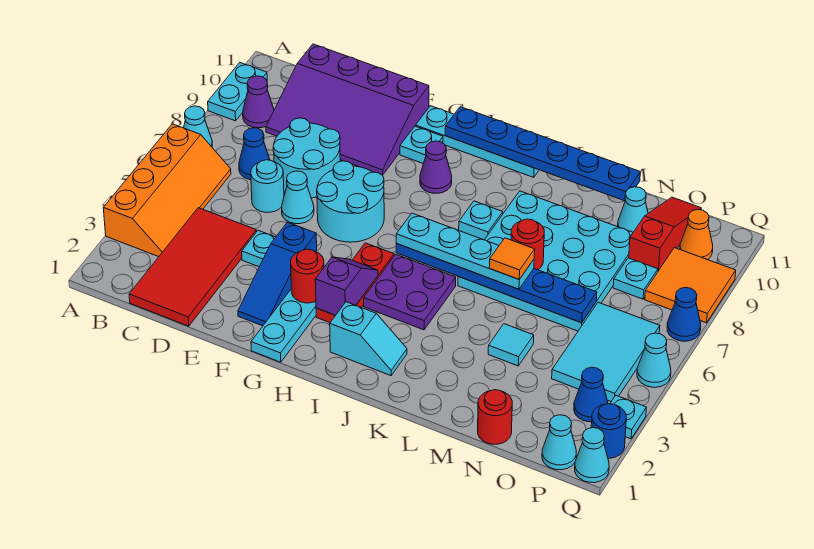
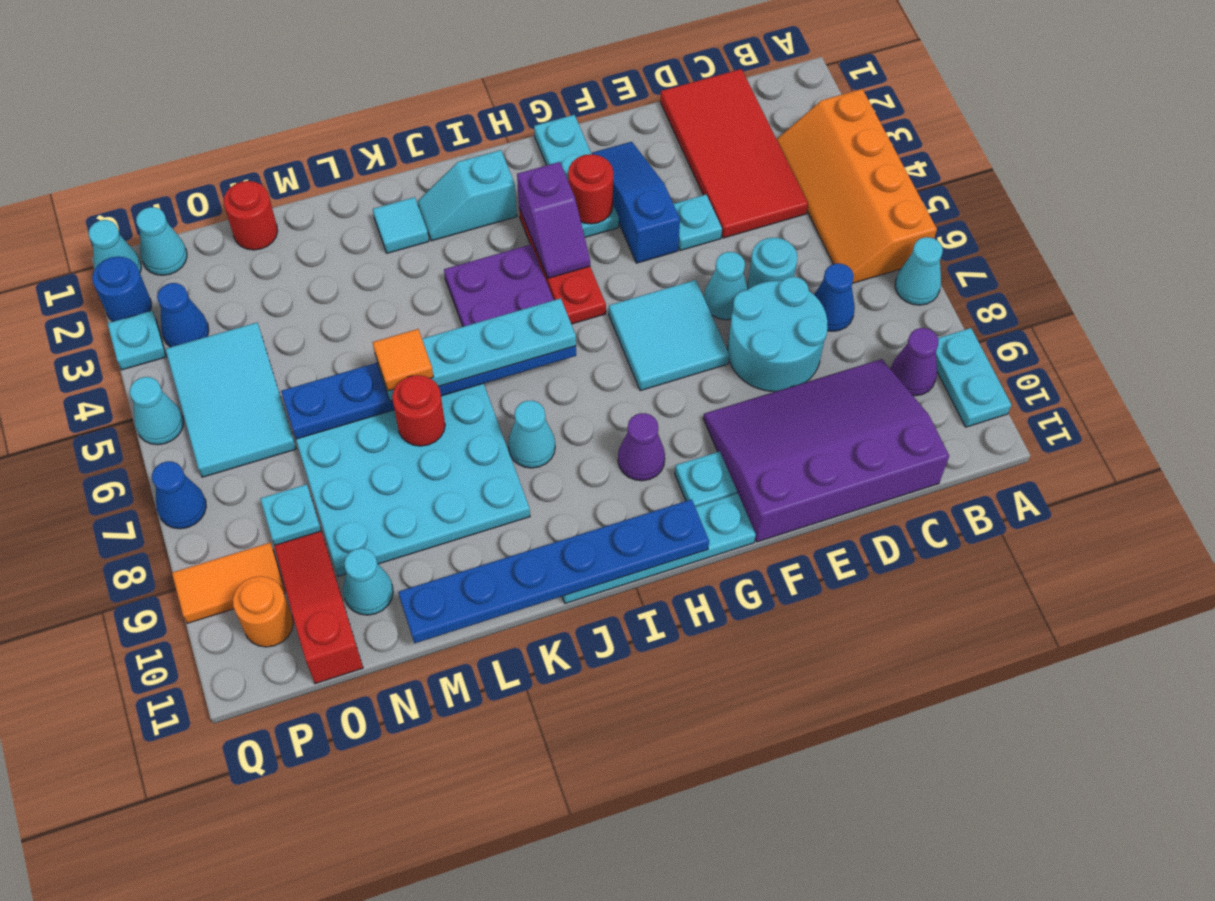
cyan round brick F6:G7 level 1 -> cyan tile F6:G7 level 1
cyan plate J8 level 1 -> cyan cone J8 level 1
cyan tile M4 level 1 -> cyan tile K2 level 1
red slope O9:O11 level 1 top 9 -> red slope O9:O11 level 1 top 11
orange tile P8:Q9 level 1 -> orange tile P9:Q9 level 1
orange cone P10 level 1 -> orange round brick P10 level 1

